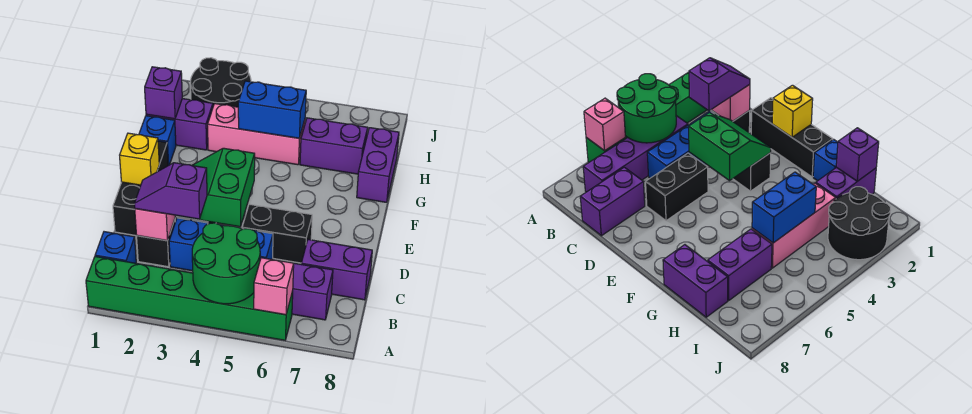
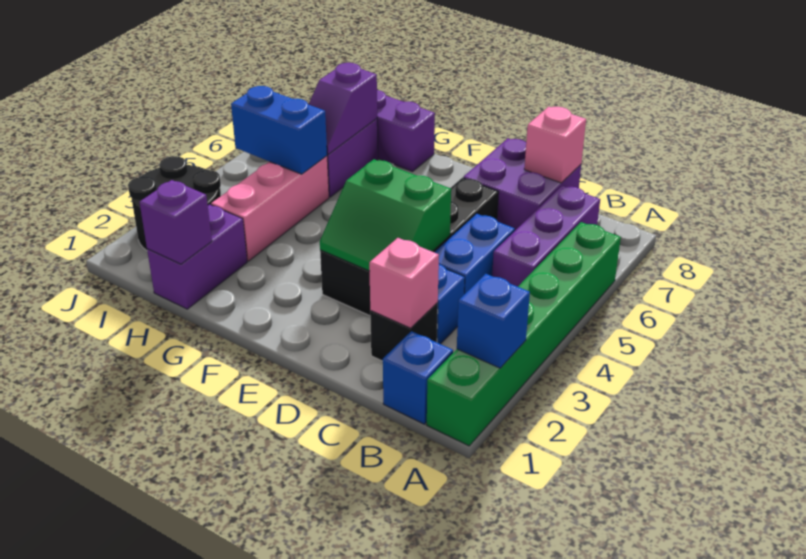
green round brick A4:B5 level 2 -> none
pink brick A6 level 2 -> pink brick C8 level 2
purple brick B4:B7 level 1 -> purple brick B5:B7 level 1
purple slope C2:C3 level 3 top 3 -> purple slope H6:H7 level 2 top 7
purple brick C7:C8 level 1 -> purple brick C7:D8 level 1
black brick D1:F1 level 1 -> none
yellow brick E1 level 2 -> none
blue brick G1 level 1 -> blue brick A2 level 2
blue brick H4:H5 level 2 -> blue brick H5:I5 level 2

